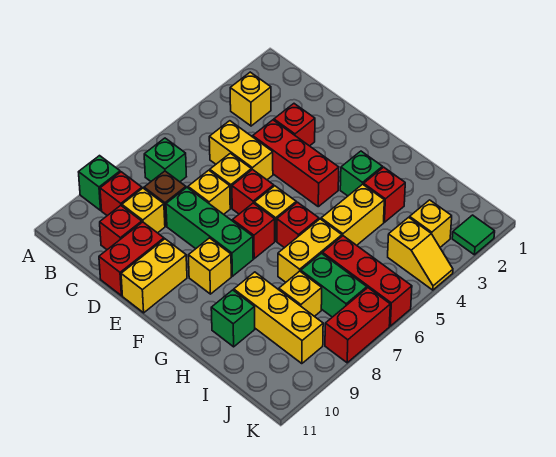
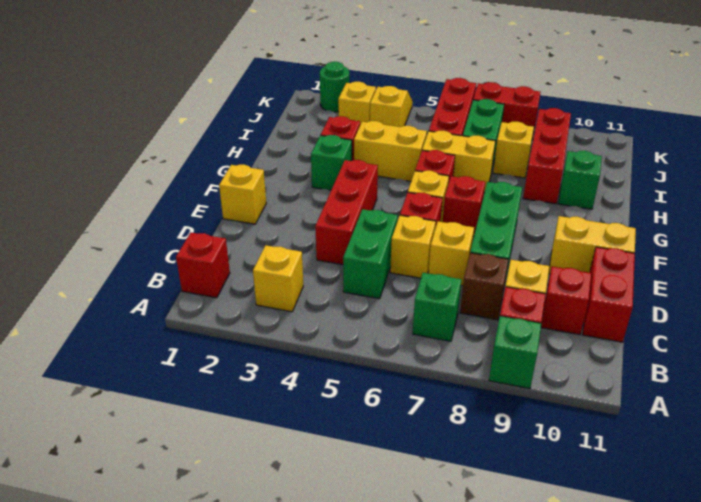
yellow brick C5:D5 level 1 -> green brick C5:D5 level 1
red brick D3 level 1 -> red brick B1 level 1
red brick D10:D11 level 1 -> red brick C11:D11 level 1
yellow brick F9 level 1 -> yellow brick E1 level 1
yellow brick H9:J9 level 1 -> red brick H9:J9 level 1
green tile K2 level 1 -> green round brick K2 level 1

